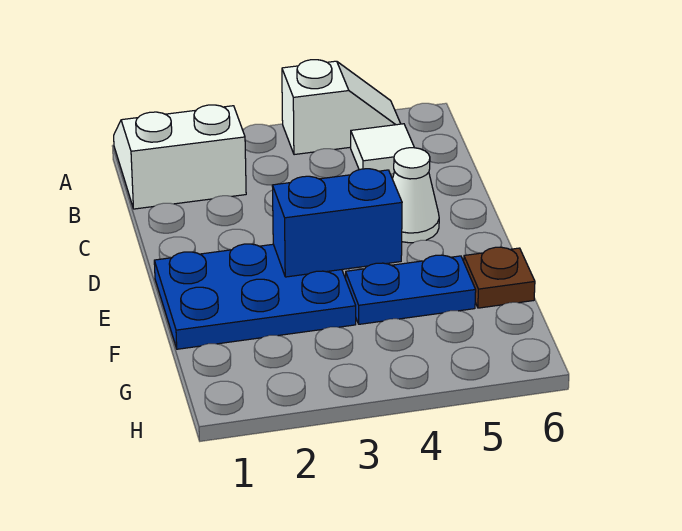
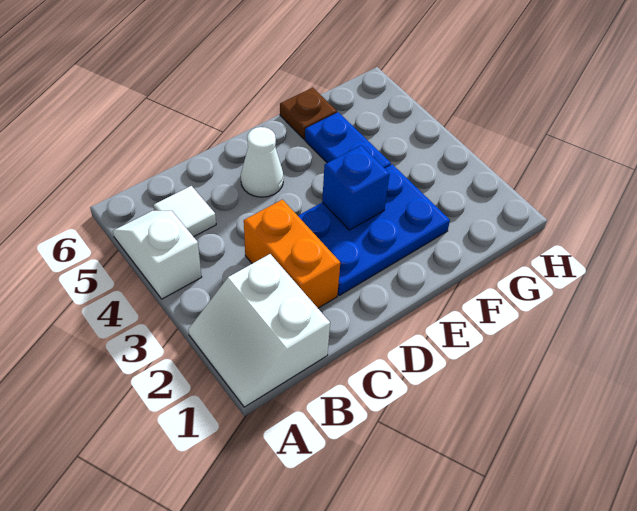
none -> orange brick C2:C3 level 1
blue plate E1:F3 level 1 -> blue plate D2:F3 level 1
blue brick E3:E4 level 2 -> blue brick E3 level 2

